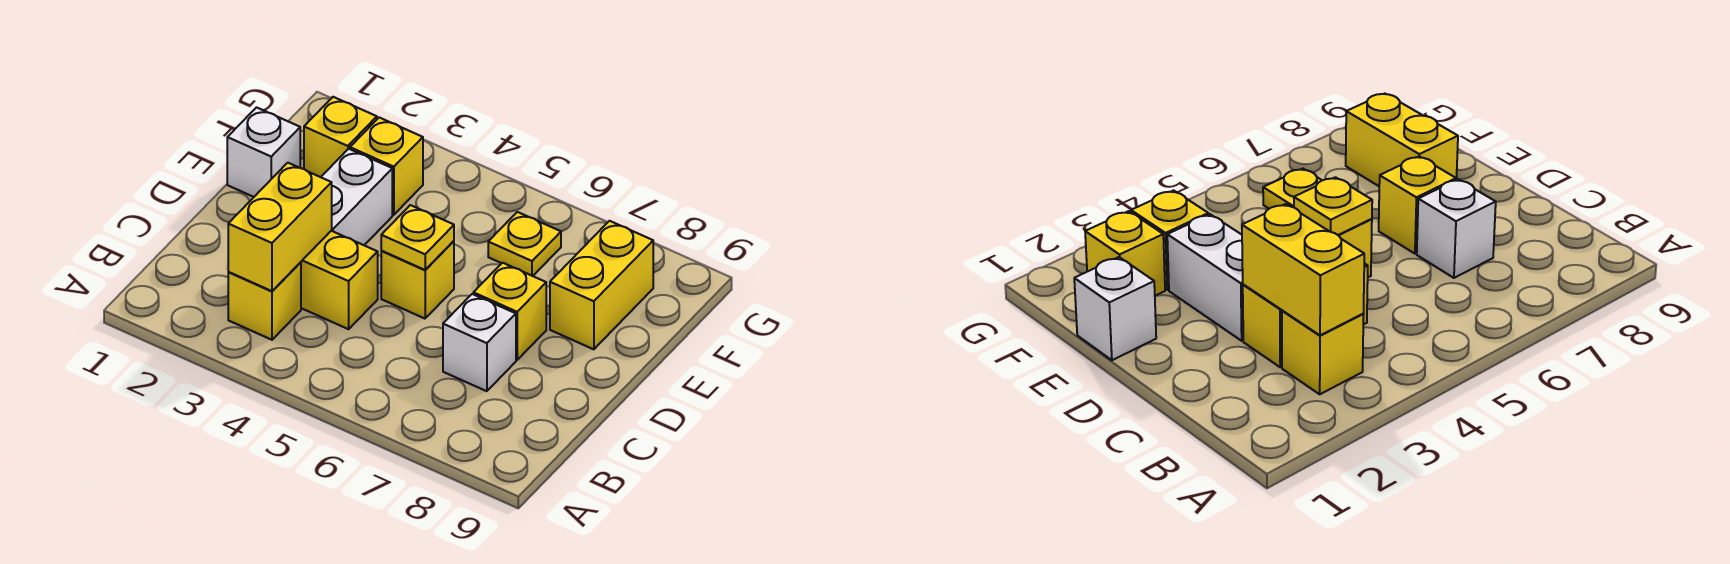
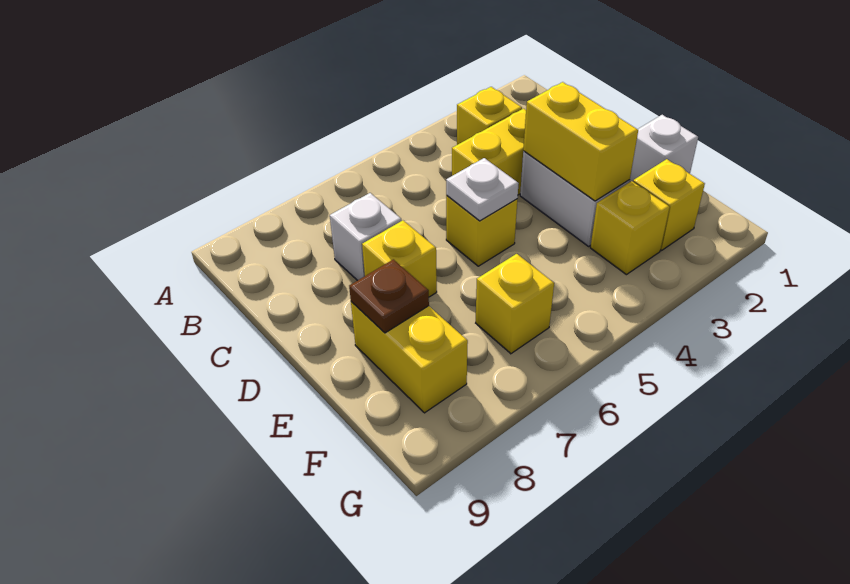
yellow brick B3:C3 level 2 -> yellow brick D3:E3 level 2
yellow plate D5 level 2 -> white plate D5 level 2
none -> brown plate E8 level 2
yellow plate F6 level 1 -> yellow brick F6 level 1

